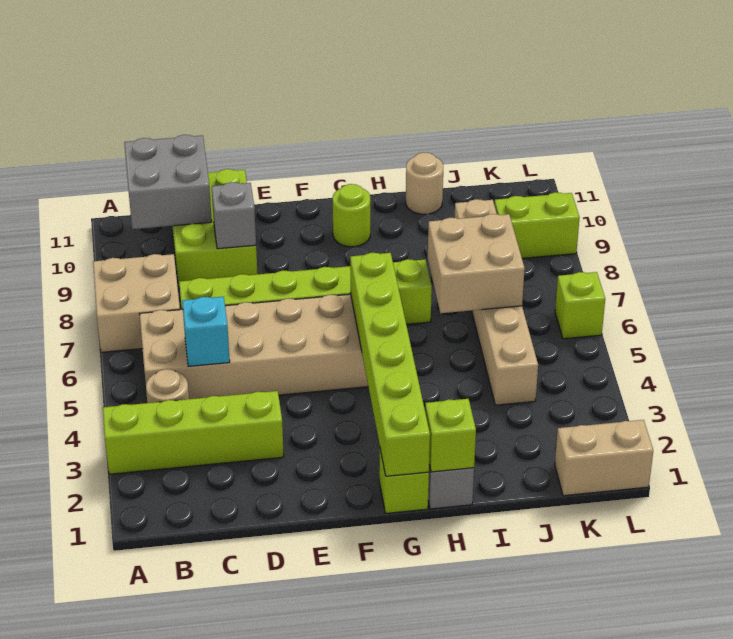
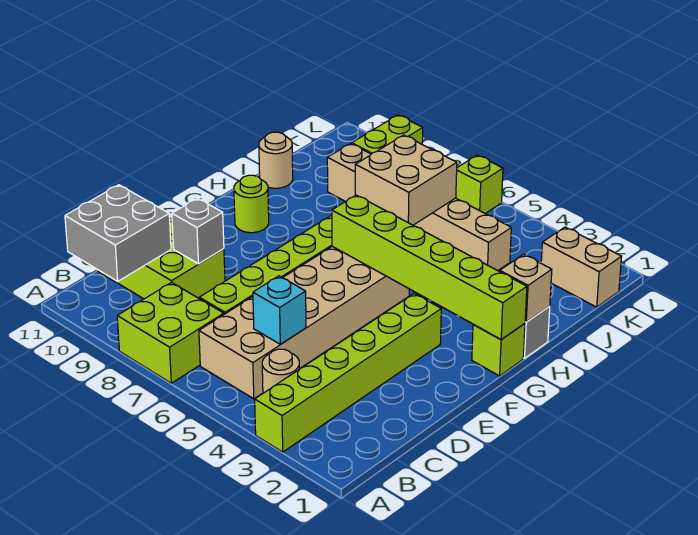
lime brick A3:D3 level 1 -> lime brick A3:F3 level 1
tan brick A7:B8 level 1 -> lime brick A7:B8 level 1
lime brick H1 level 2 -> tan brick H1 level 2
tan brick K1:L1 level 1 -> tan brick K1:K2 level 1

